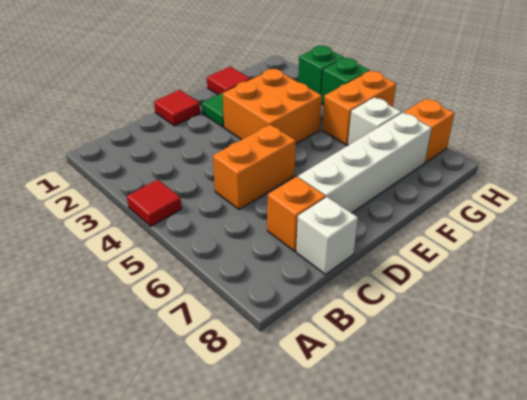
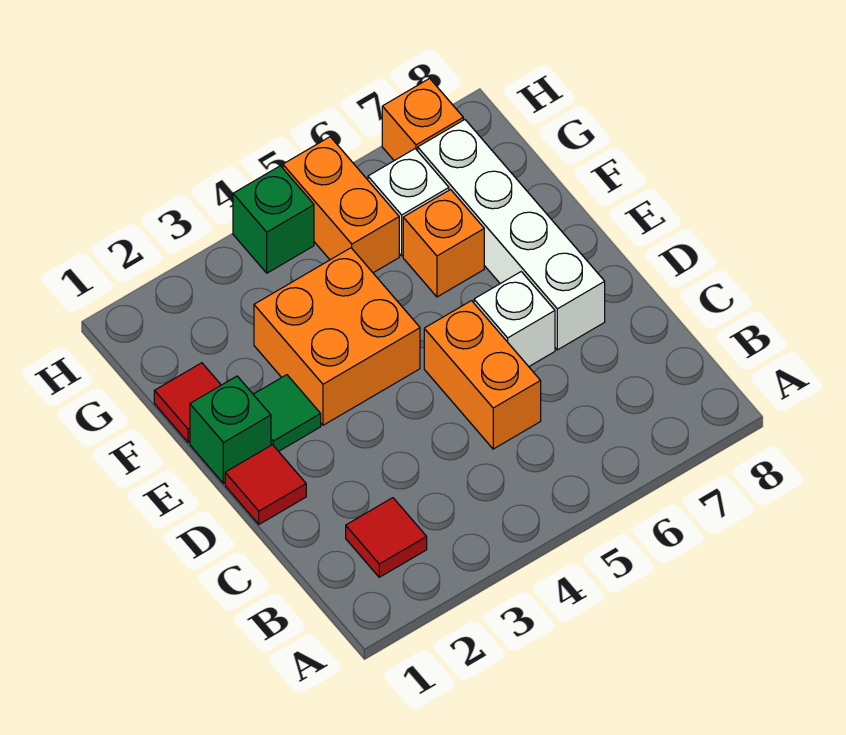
red tile A4 level 1 -> red tile B2 level 1
orange brick C7 level 1 -> orange brick F6 level 1
white brick C8 level 1 -> white brick D6 level 1
green brick H3 level 1 -> green brick E1 level 1

